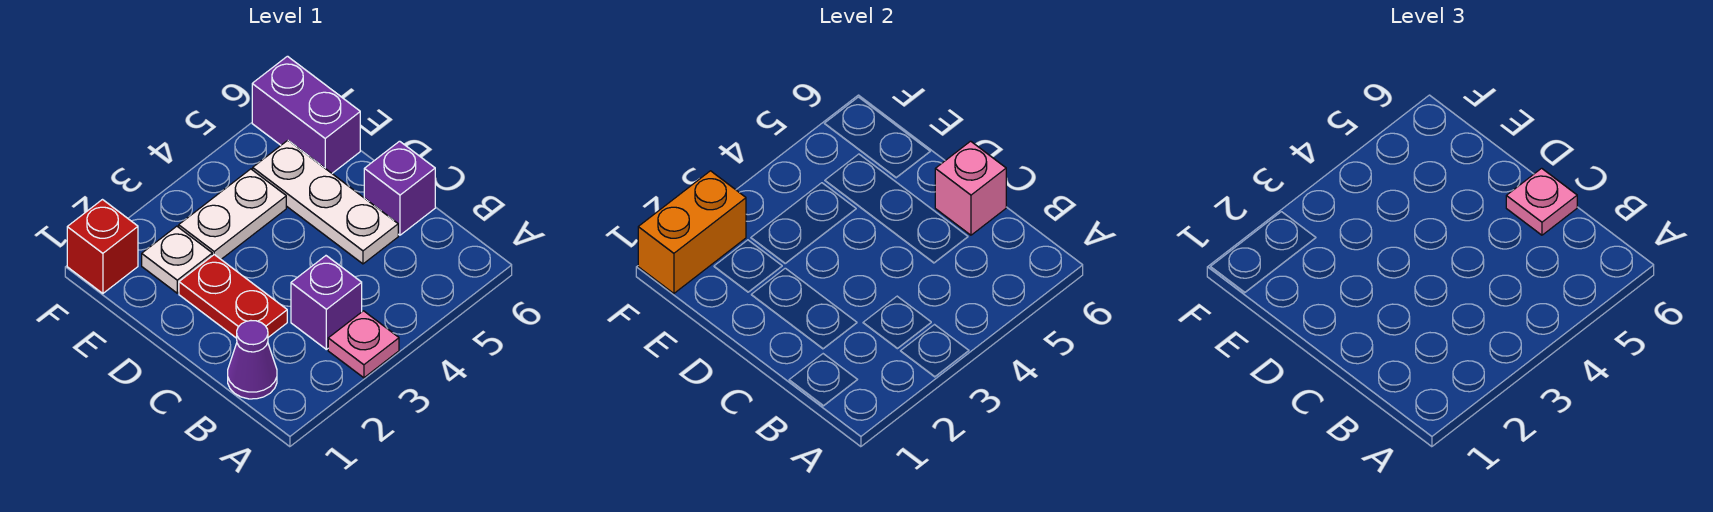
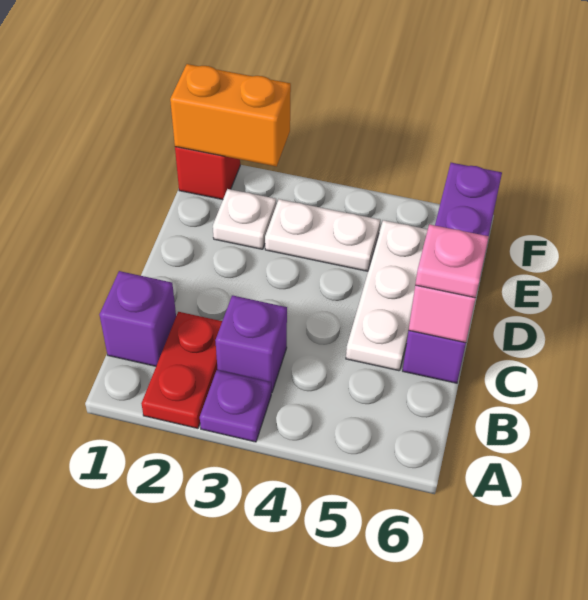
pink plate A3 level 1 -> purple plate A3 level 1
purple cone B1 level 1 -> purple brick B1 level 1
red plate C2:D2 level 1 -> red plate A2:B2 level 1

